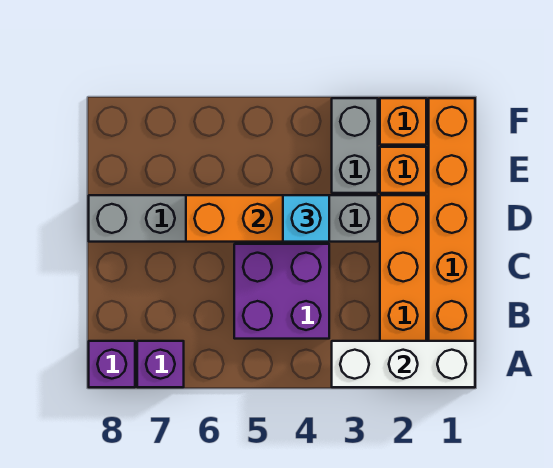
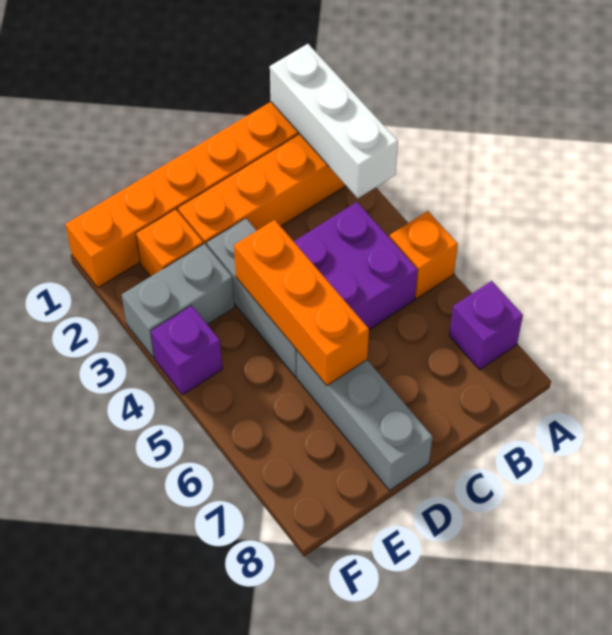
purple brick A8 level 1 -> purple brick F4 level 1
cyan brick D4 level 3 -> none
orange brick F2 level 1 -> orange brick A5 level 1

